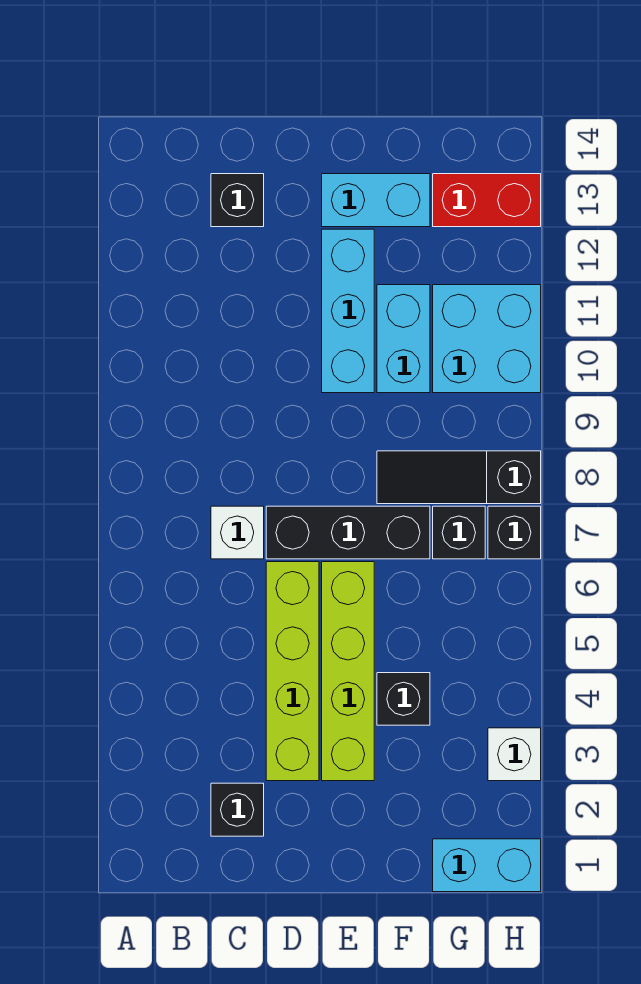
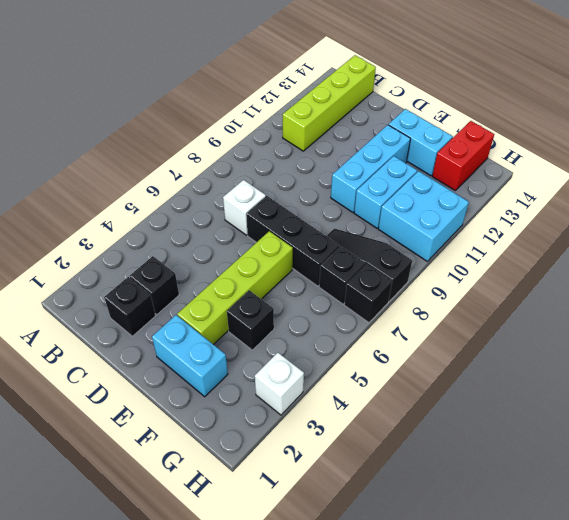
black brick C13 level 1 -> black brick C3 level 1
lime brick D3:D6 level 1 -> lime brick B11:B14 level 1
cyan brick G1:H1 level 1 -> cyan brick E2:F2 level 1
red brick G13:H13 level 1 -> red brick G13:G14 level 1

